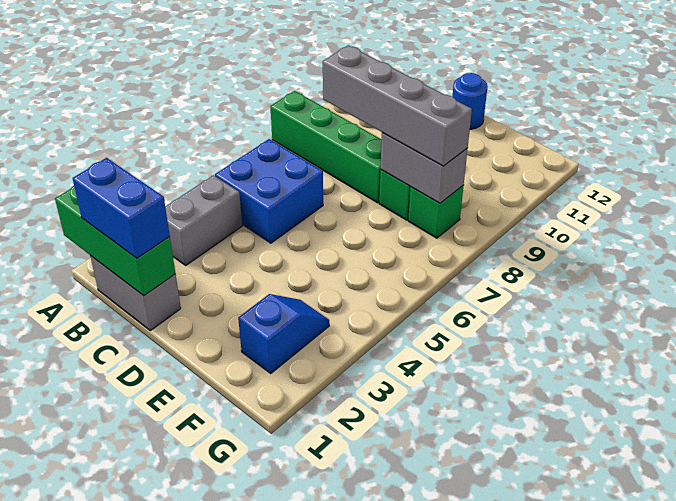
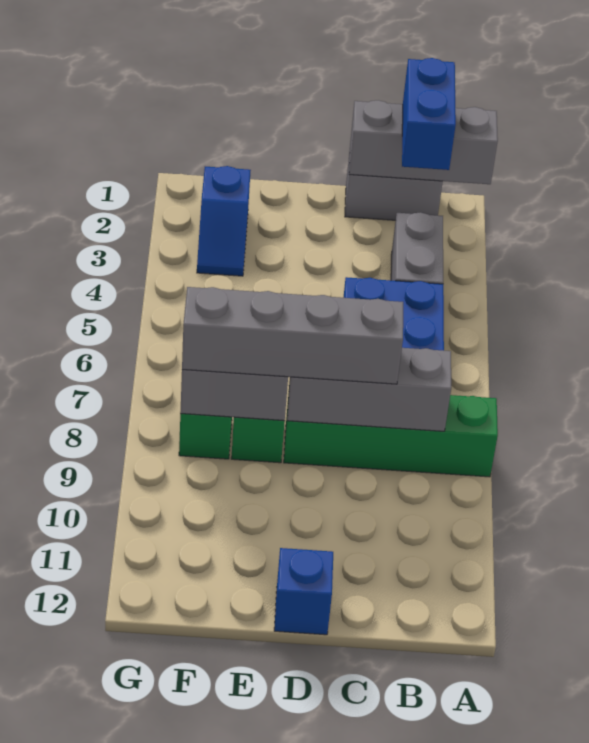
green brick A1:C1 level 2 -> grey brick A1:C1 level 2
blue brick B1:C1 level 3 -> blue brick B1:B2 level 3
none -> grey brick B8:D8 level 2
blue round brick D12 level 1 -> blue brick D12 level 1

